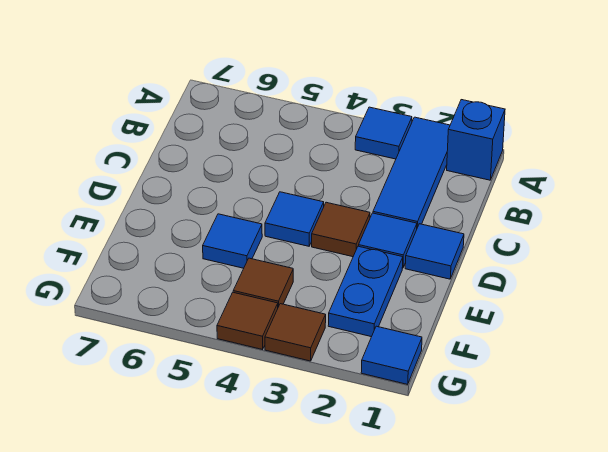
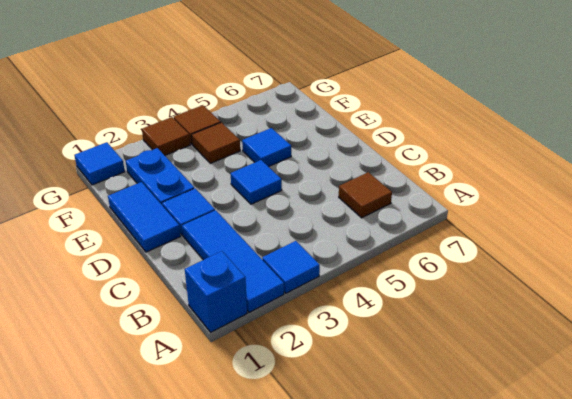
blue tile D1 level 1 -> blue tile D1:E1 level 1
brown tile D3 level 1 -> brown tile B6 level 1

